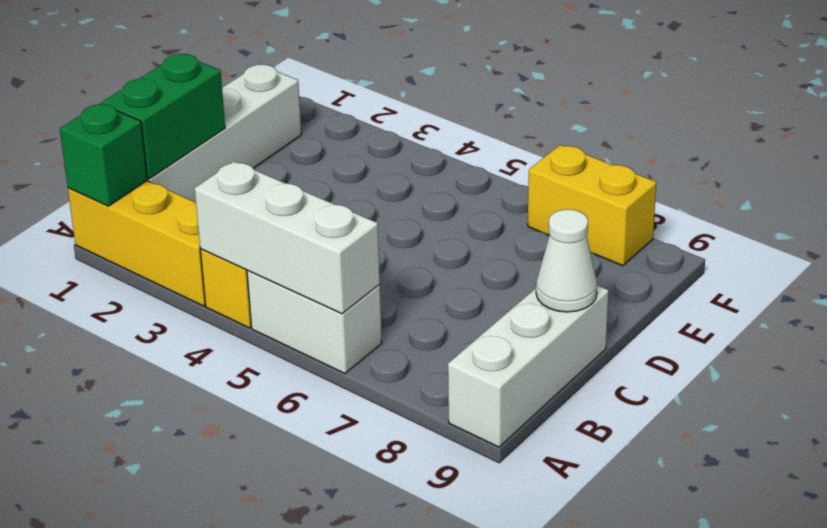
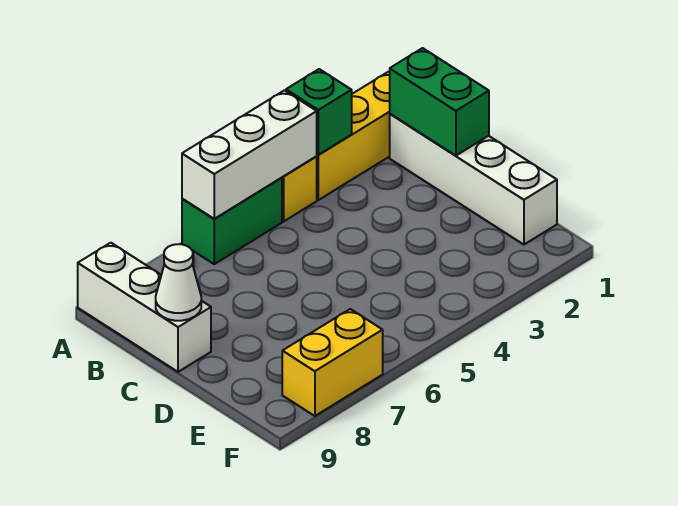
green brick A1 level 2 -> green brick A3 level 2
white brick A5:A6 level 1 -> green brick A5:A6 level 1

